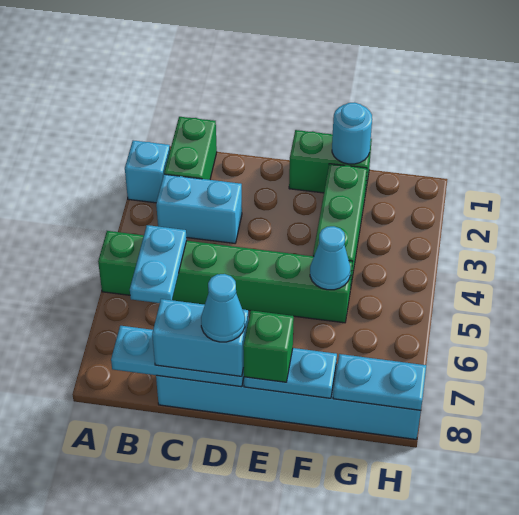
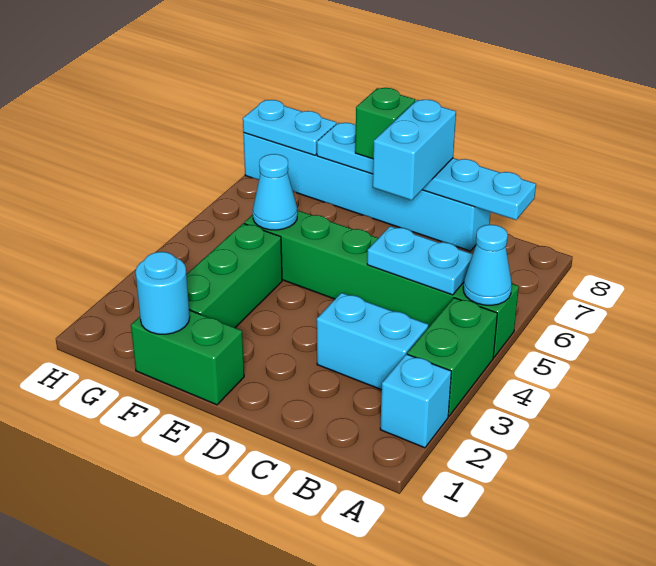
green brick B1:B2 level 1 -> green brick A3:A4 level 1
cyan plate B5:B6 level 2 -> cyan plate B5:C5 level 2
cyan brick C8:D8 level 3 -> cyan brick D7:D8 level 3
cyan cone D8 level 4 -> cyan cone A5 level 2

